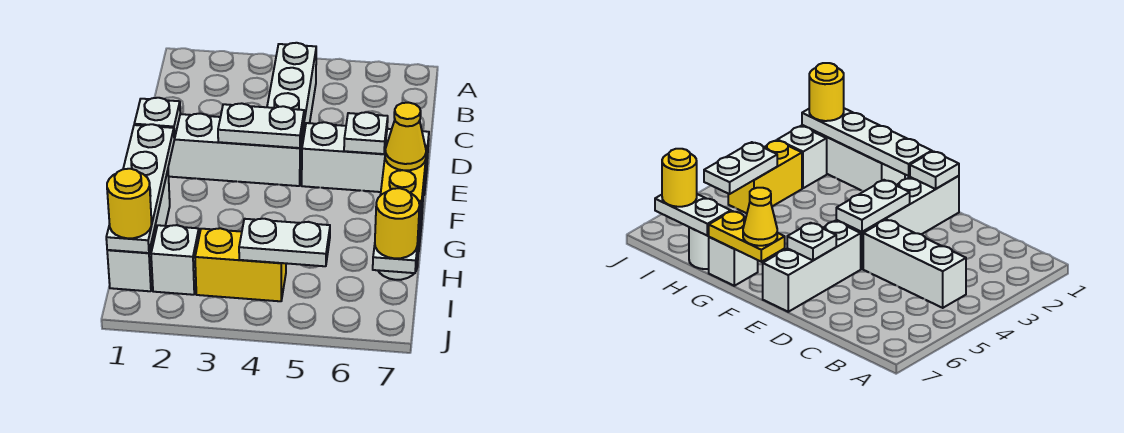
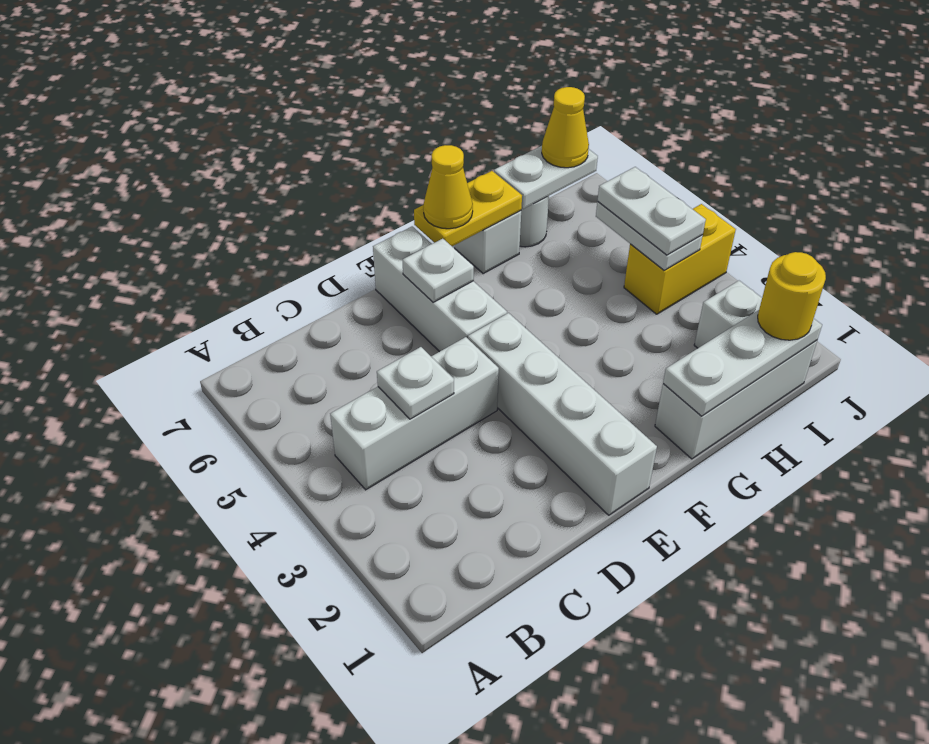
white plate E1 level 2 -> white plate C4 level 2
white plate E3:E4 level 2 -> white plate I4:I5 level 3
white plate F1:I1 level 2 -> white plate G1:I1 level 2
yellow brick I3:I4 level 1 -> yellow brick I4:J4 level 1
yellow round brick I7 level 3 -> yellow cone I7 level 3

